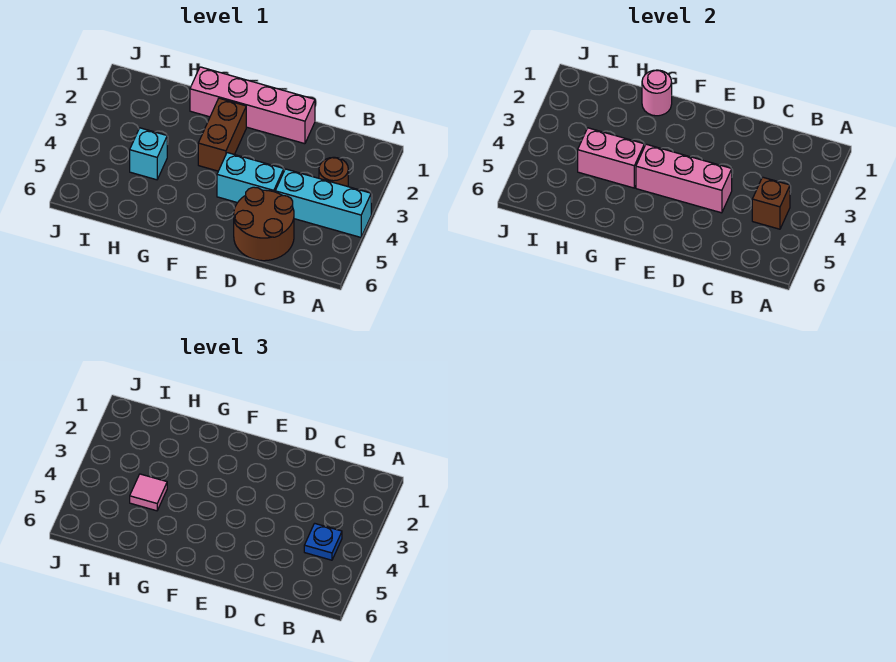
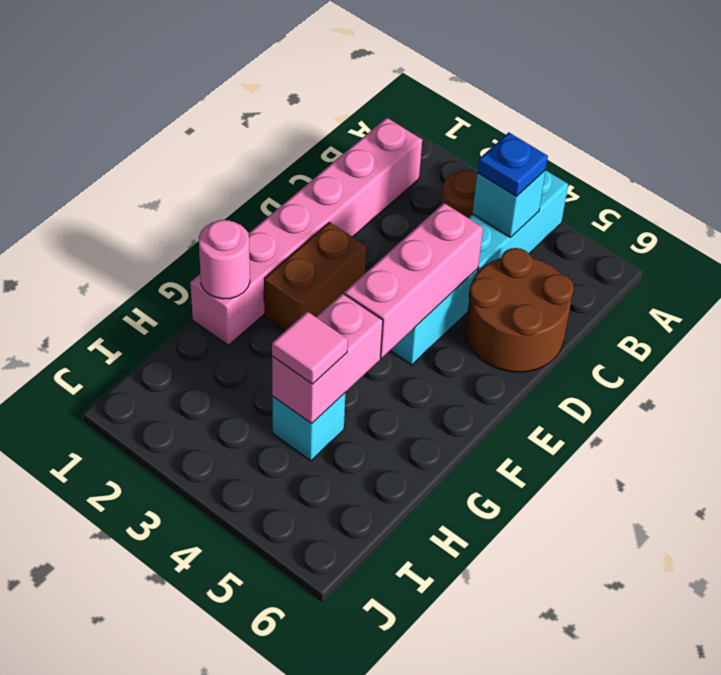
brown brick B4 level 2 -> cyan brick B4 level 2
pink brick D1:G1 level 1 -> pink brick B1:G1 level 1
brown brick F2:F3 level 1 -> brown brick E2:F2 level 1

